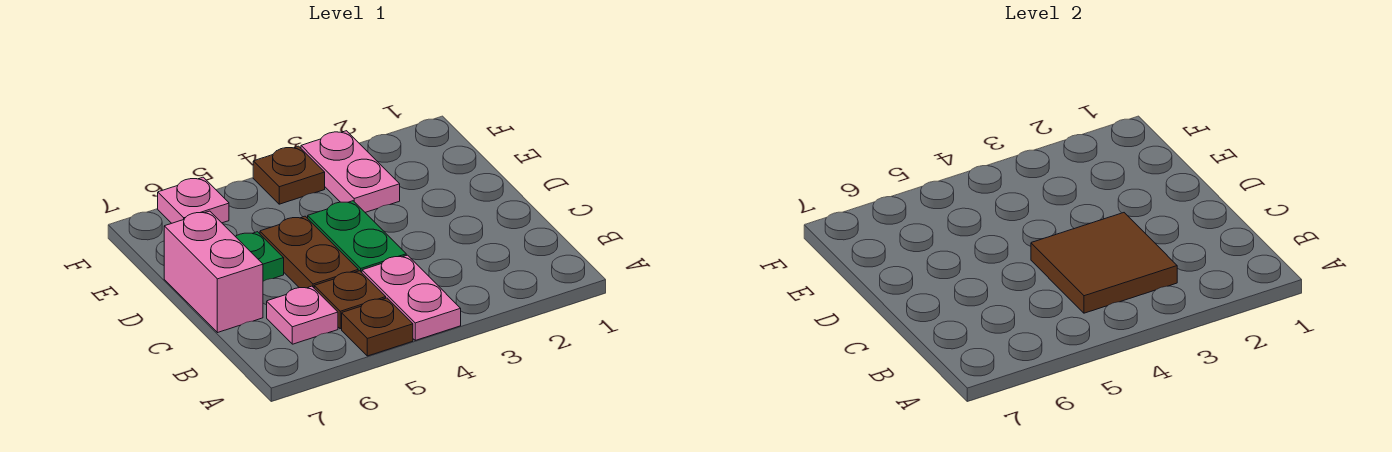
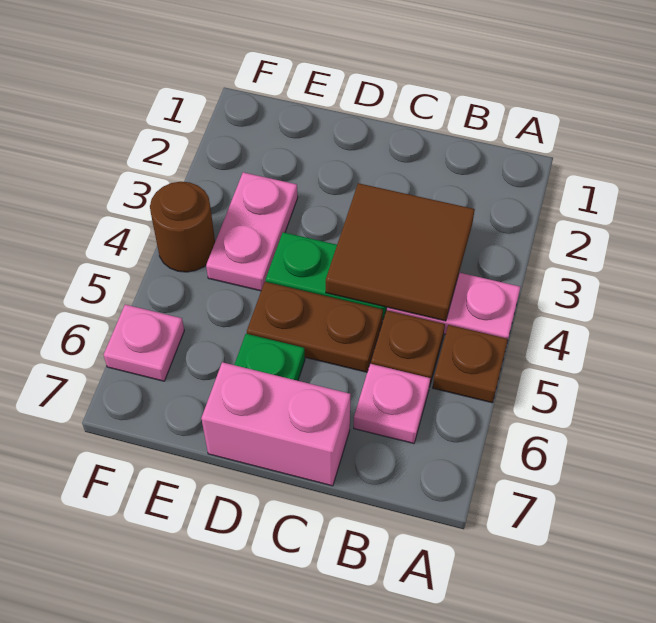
pink plate E3:F3 level 1 -> pink plate E3:E4 level 1
brown plate F4 level 1 -> brown round brick F4 level 1

